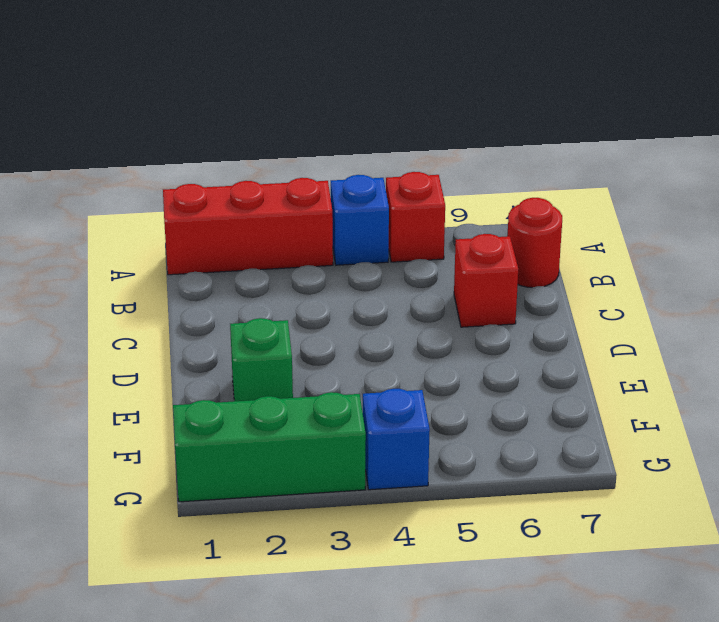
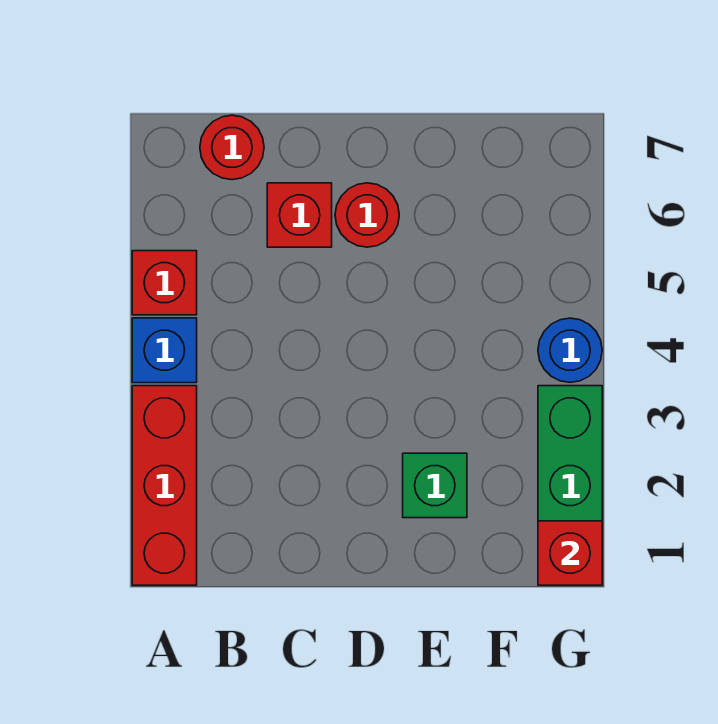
none -> red round brick D6 level 1
none -> red brick G1 level 2
blue brick G4 level 1 -> blue round brick G4 level 1

